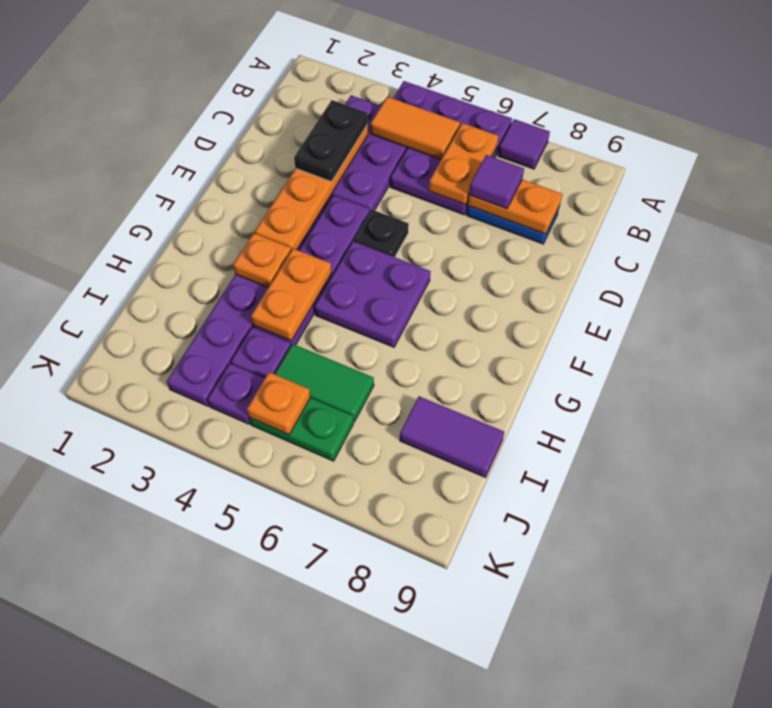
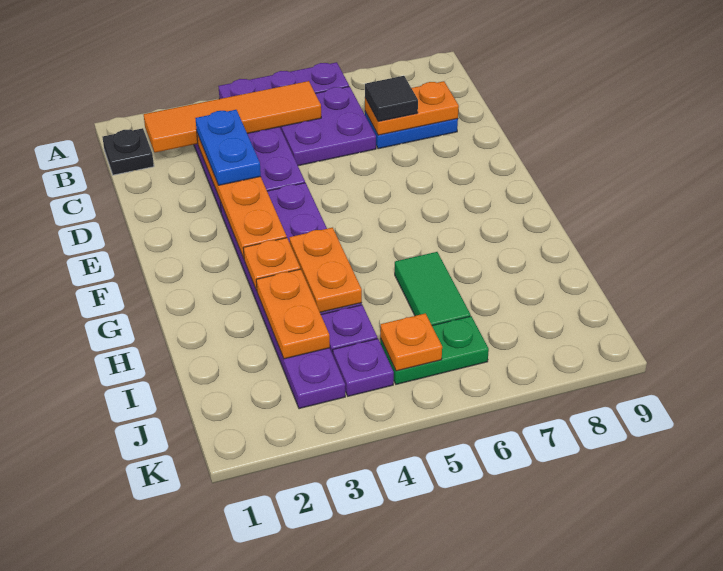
purple tile A7 level 1 -> none
orange tile B4:B5 level 2 -> orange tile B2:B5 level 2
orange plate B6:C6 level 2 -> orange plate H3:I3 level 2
black plate C3:D3 level 3 -> blue plate C3:D3 level 3
purple tile C7 level 3 -> black tile C7 level 3
black plate E5 level 1 -> black plate B1 level 1
purple plate F5:G6 level 1 -> none
green tile I5:I6 level 1 -> green tile H6:I6 level 1
purple tile I8:I9 level 1 -> none

